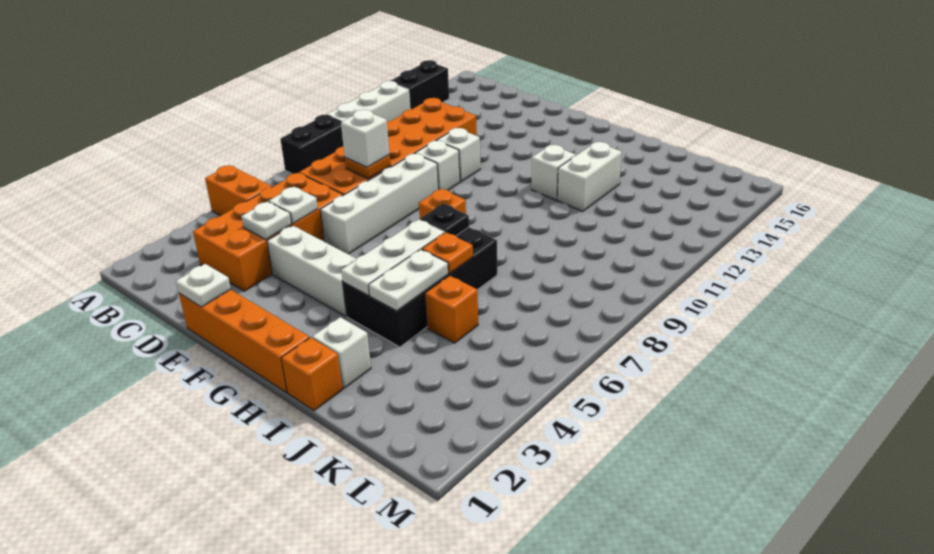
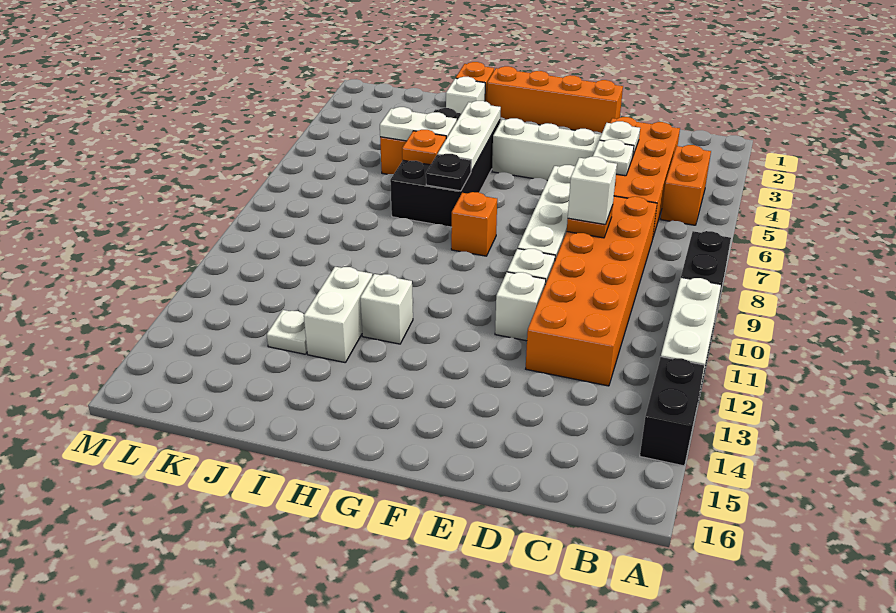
orange brick A5:B5 level 1 -> orange brick B4:B5 level 1
white plate E1 level 2 -> white plate J13 level 1
white plate I4:I5 level 2 -> white plate I5:J5 level 2

